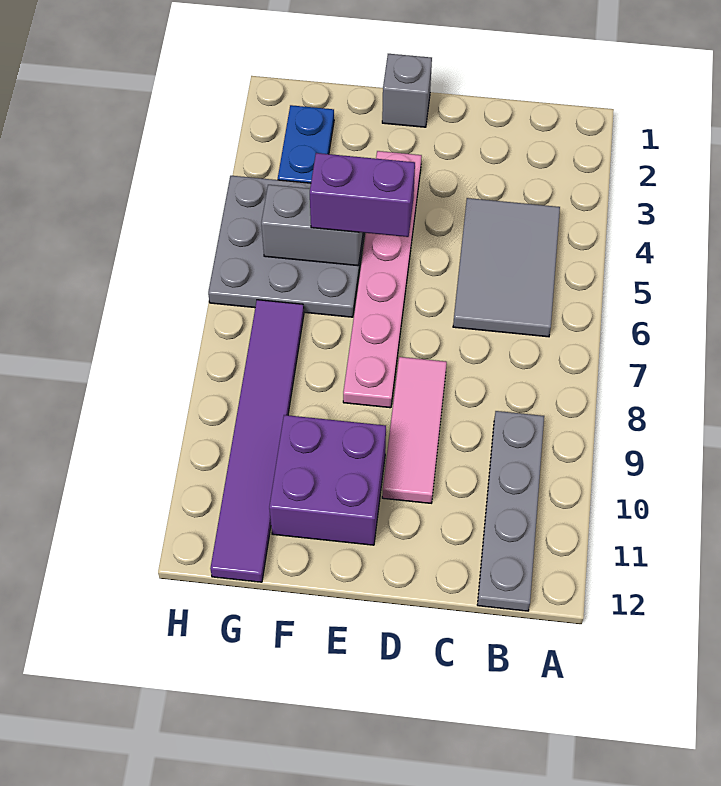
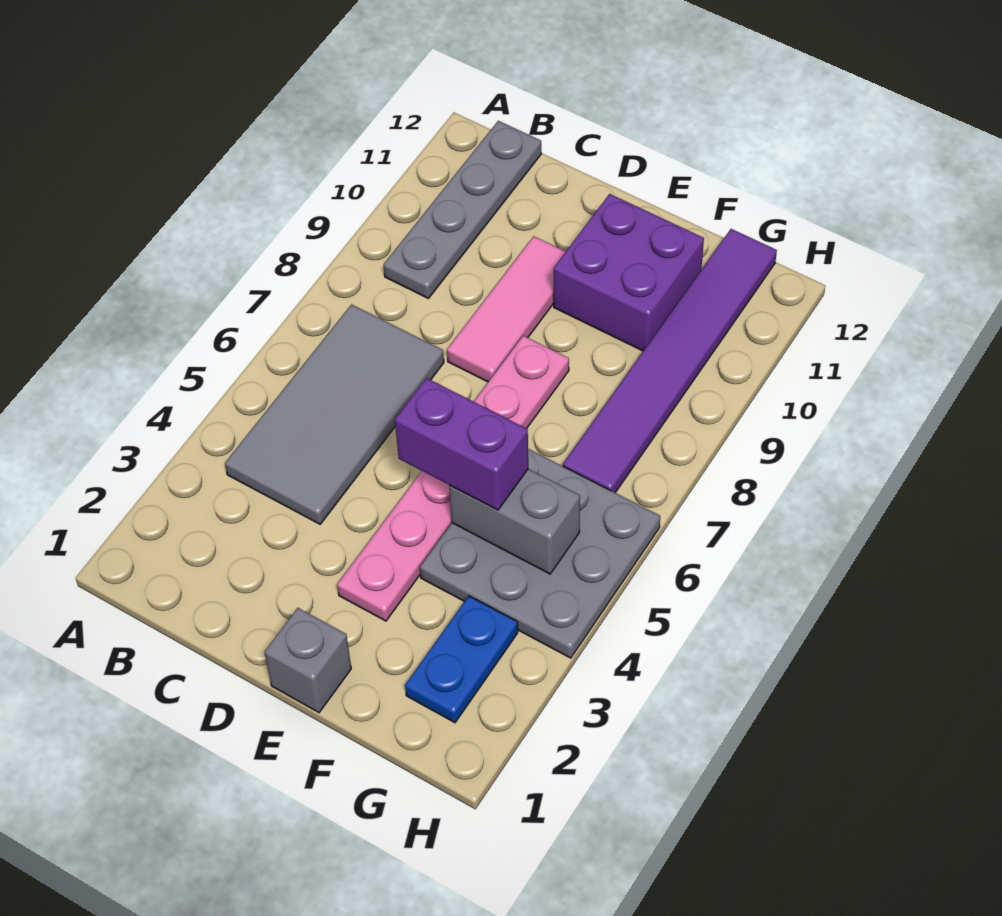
grey tile B4:C6 level 1 -> grey tile B4:C7 level 1

